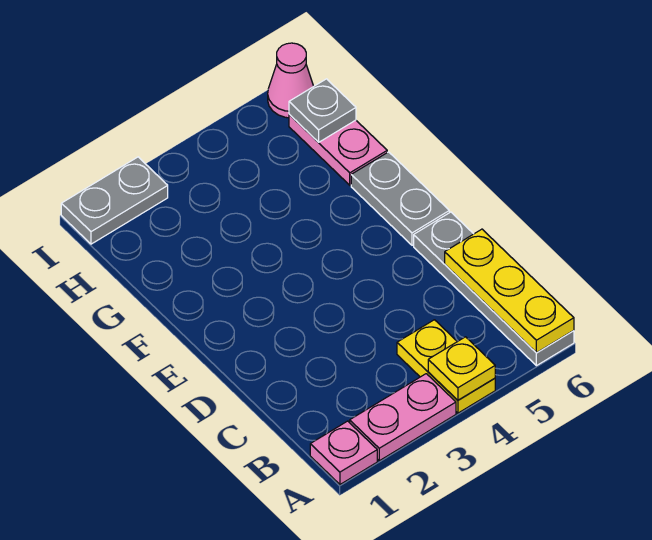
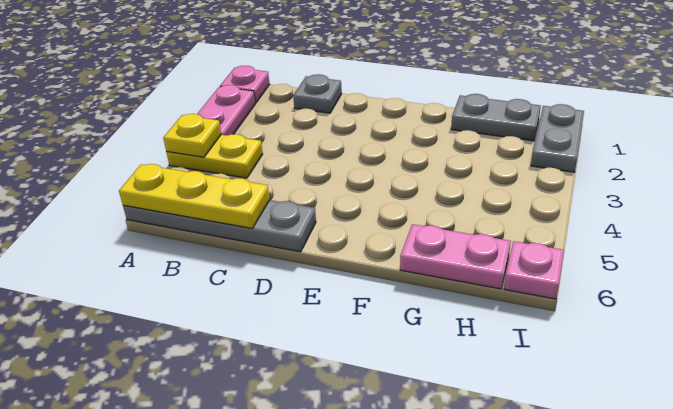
grey plate E6:F6 level 1 -> grey plate G1:H1 level 1
grey plate H6 level 2 -> grey plate C1 level 1
pink cone I6 level 1 -> pink plate I6 level 1

